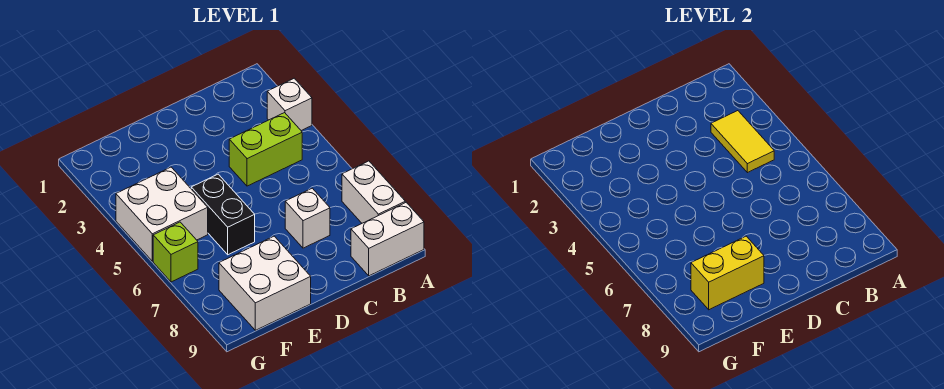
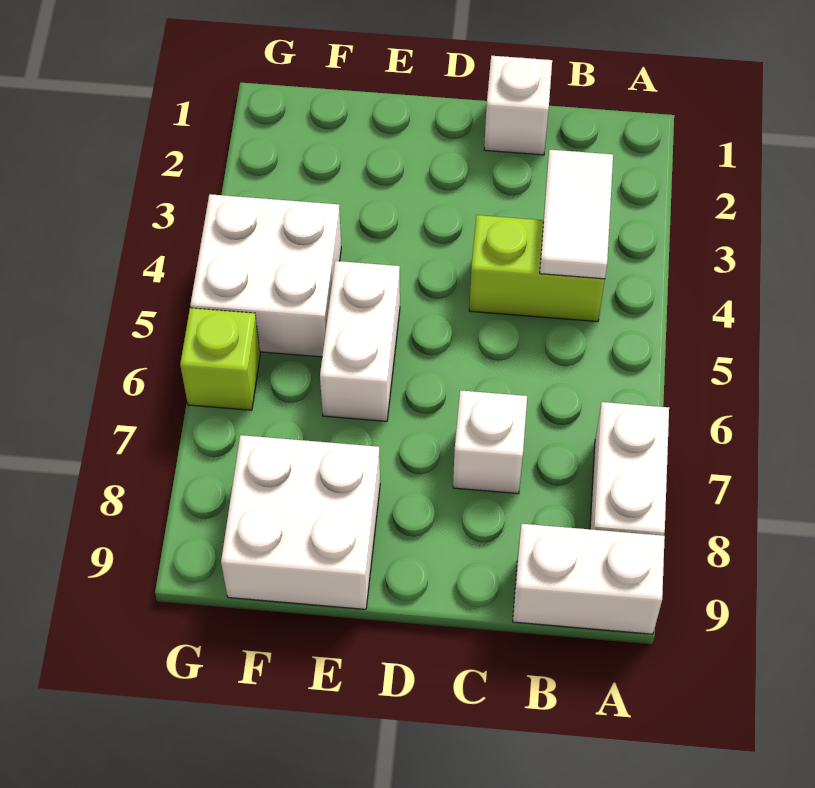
white brick A3 level 1 -> white brick C1 level 1
yellow tile B3:B4 level 2 -> white tile B3:B4 level 2
black brick E5:E6 level 1 -> white brick E5:E6 level 1
yellow brick E8:F8 level 2 -> none

